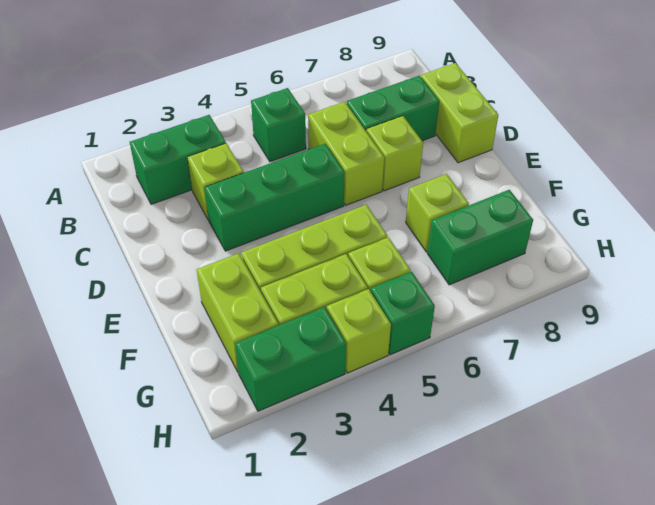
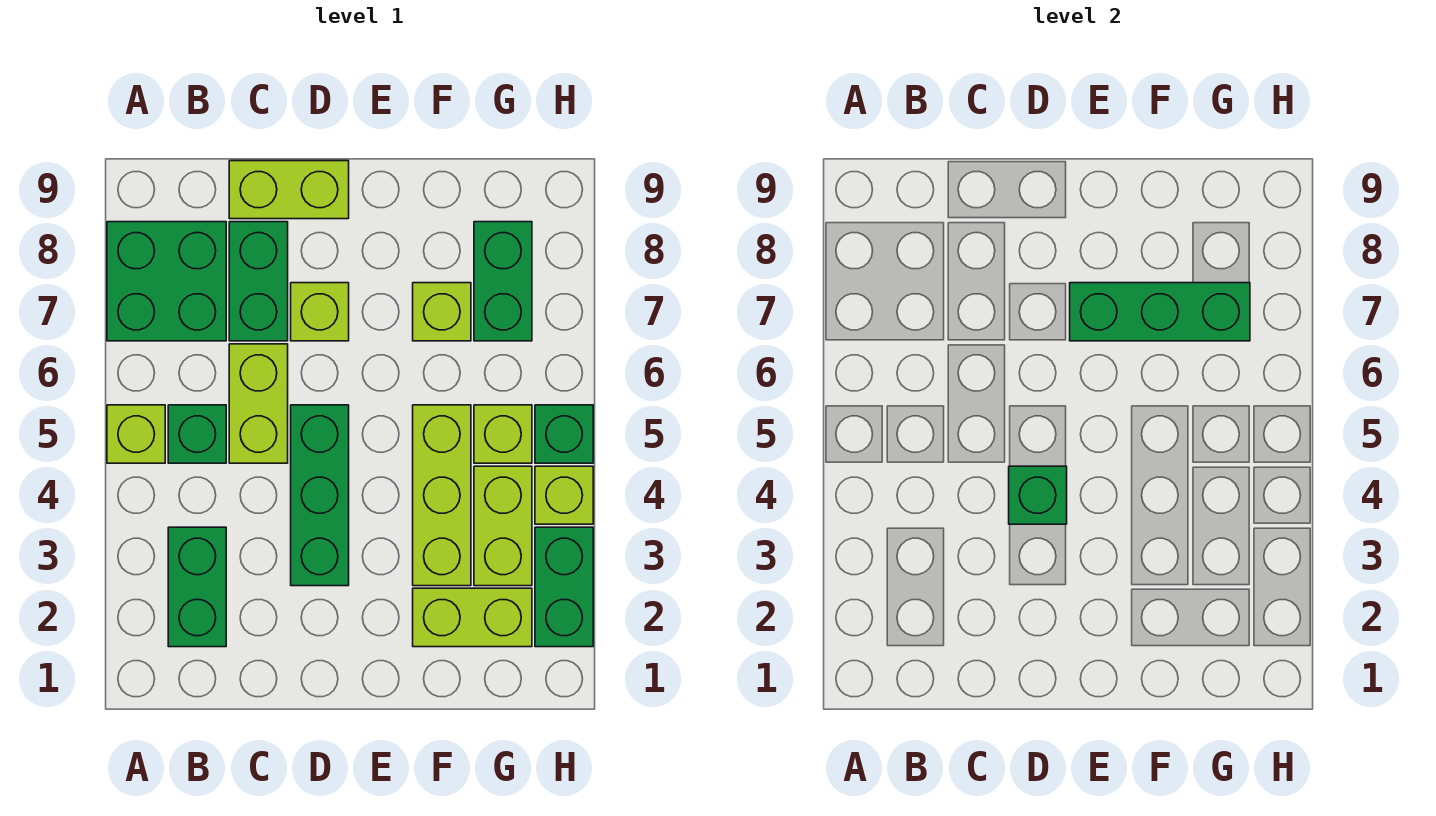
none -> green brick A7:B8 level 1
lime brick C3 level 1 -> lime brick A5 level 1
lime brick C6:D6 level 1 -> lime brick C5:C6 level 1
none -> green brick D4 level 2
none -> green brick E7:G7 level 2

